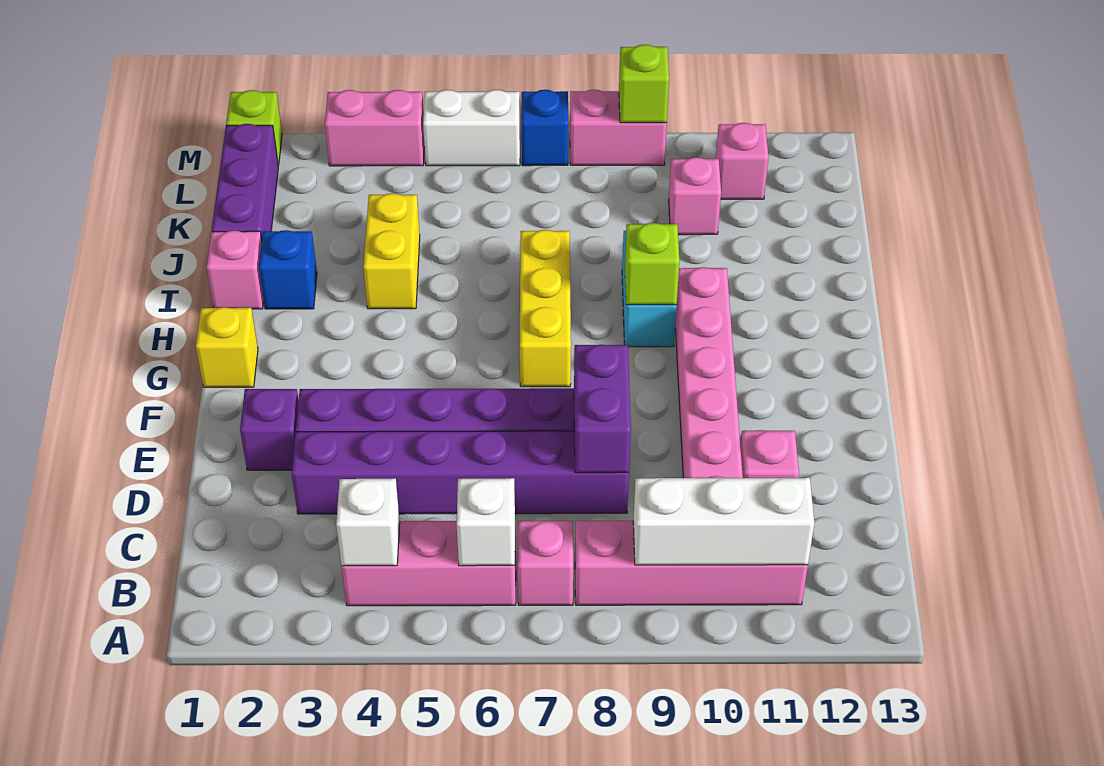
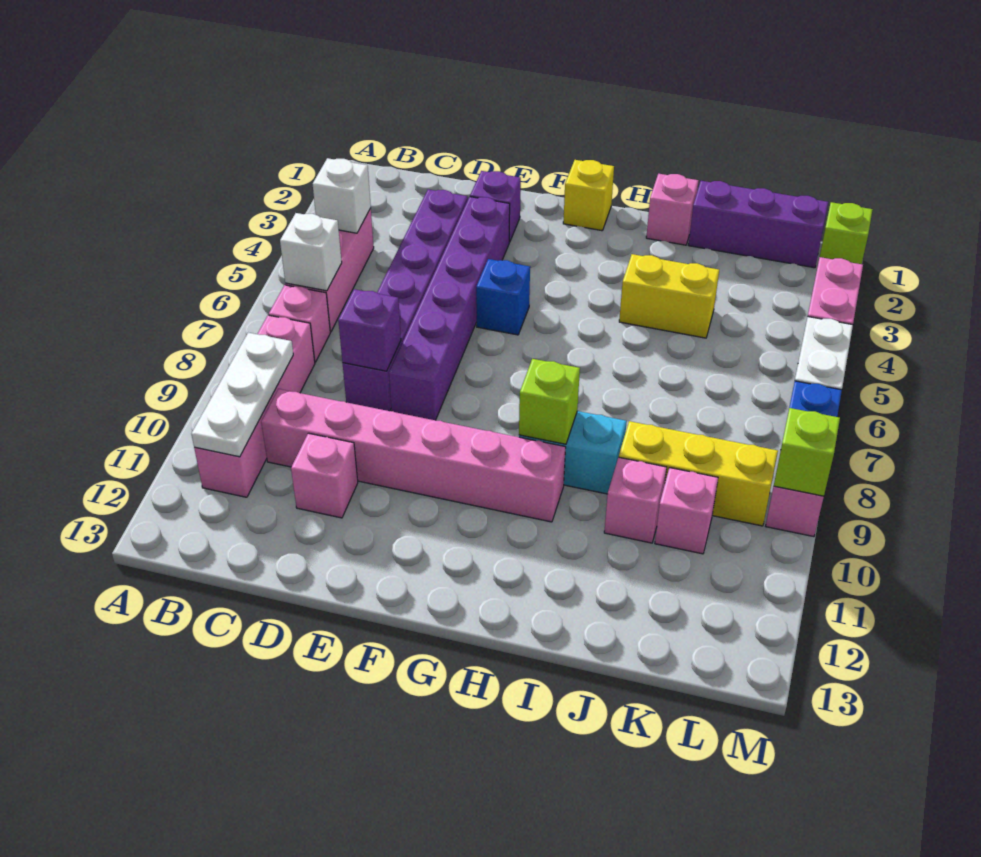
white brick B9:B11 level 2 -> white plate B9:B11 level 2
purple brick D8:E8 level 2 -> purple brick D8 level 2
yellow brick G7:I7 level 1 -> yellow brick J9:L9 level 1
blue brick I2 level 1 -> blue brick F5 level 1
pink brick L11 level 1 -> pink brick J10 level 1

